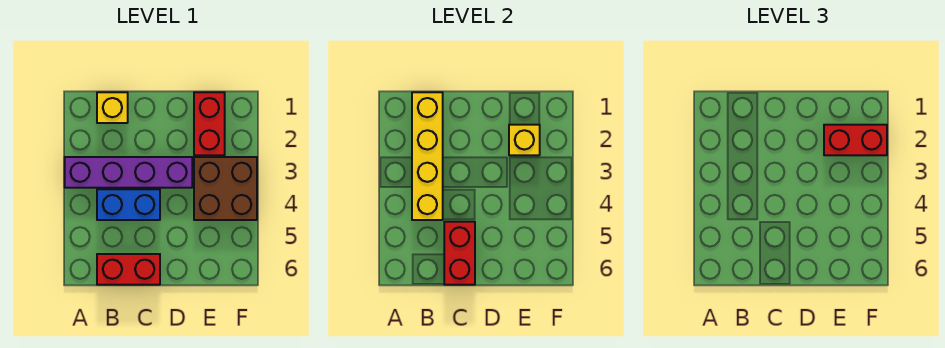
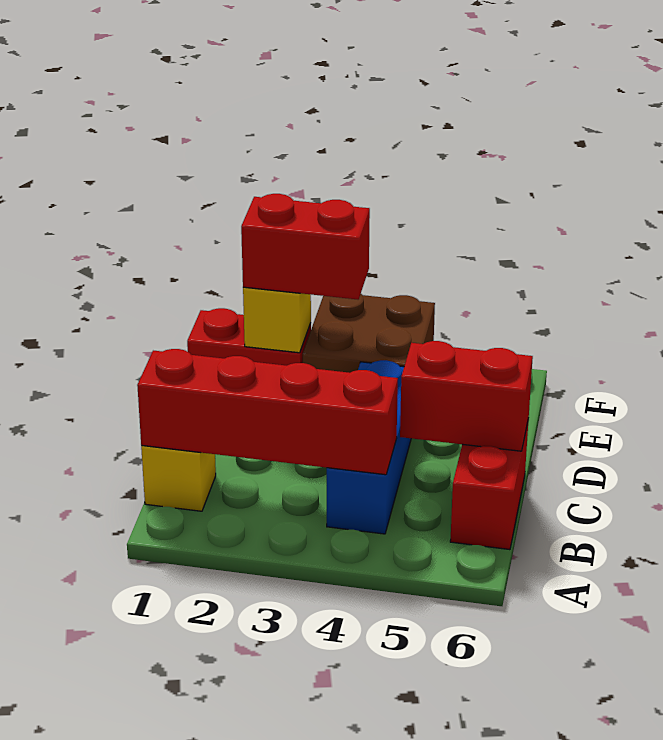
purple brick A3:D3 level 1 -> none
yellow brick B1:B4 level 2 -> red brick B1:B4 level 2
blue brick B4:C4 level 1 -> blue brick B4:D4 level 1
red brick E2:F2 level 3 -> red brick E2:E3 level 3

